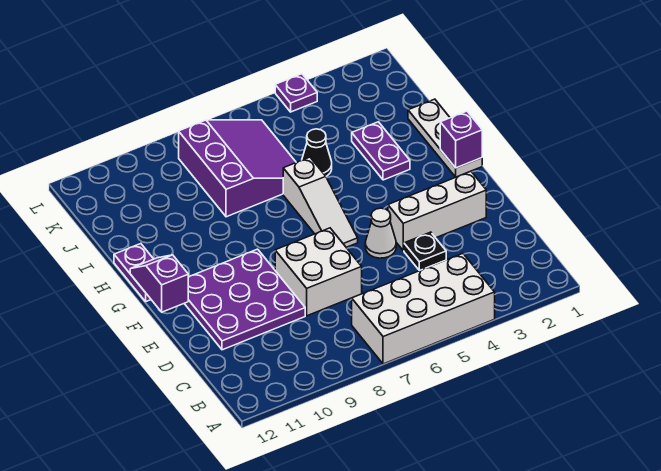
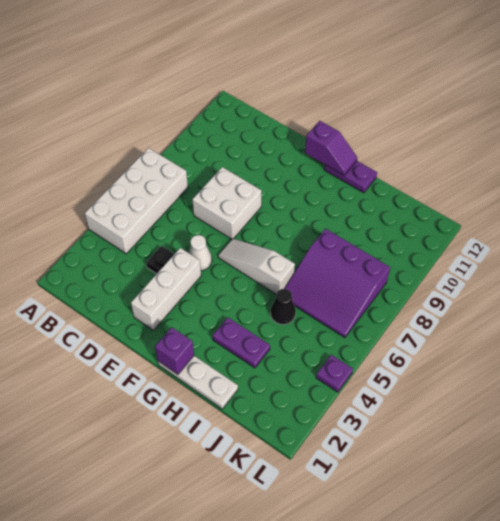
purple plate D9:F11 level 1 -> none

